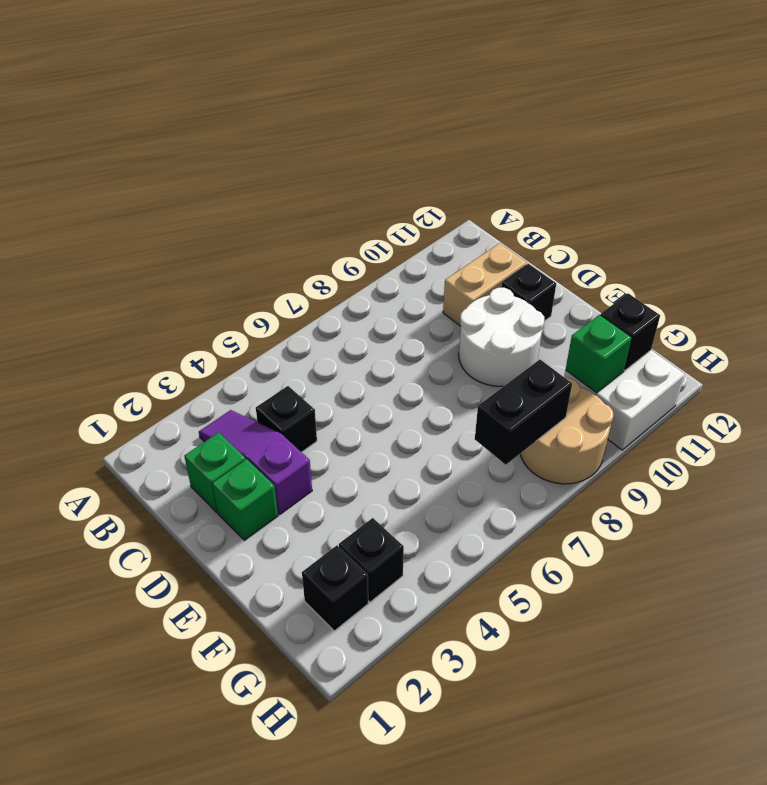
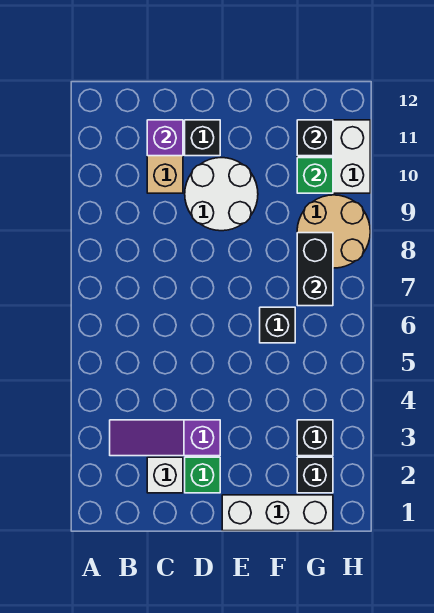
green brick C2 level 1 -> white brick C2 level 1
black brick C4 level 1 -> black brick F6 level 1
none -> purple brick C11 level 2
none -> white brick E1:G1 level 1

